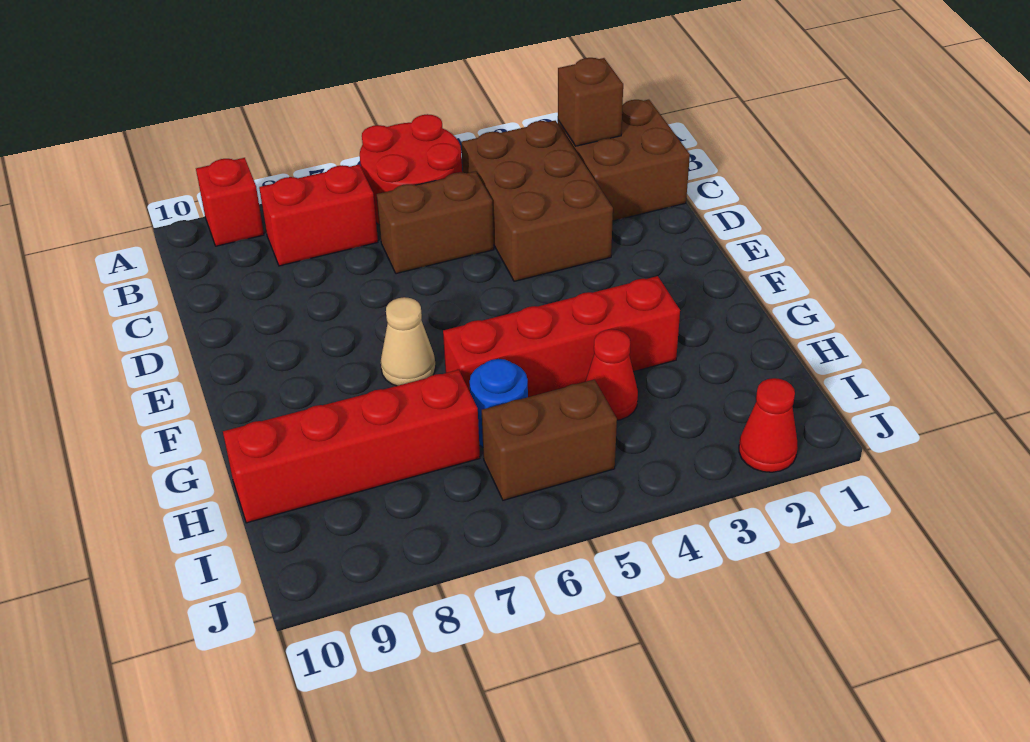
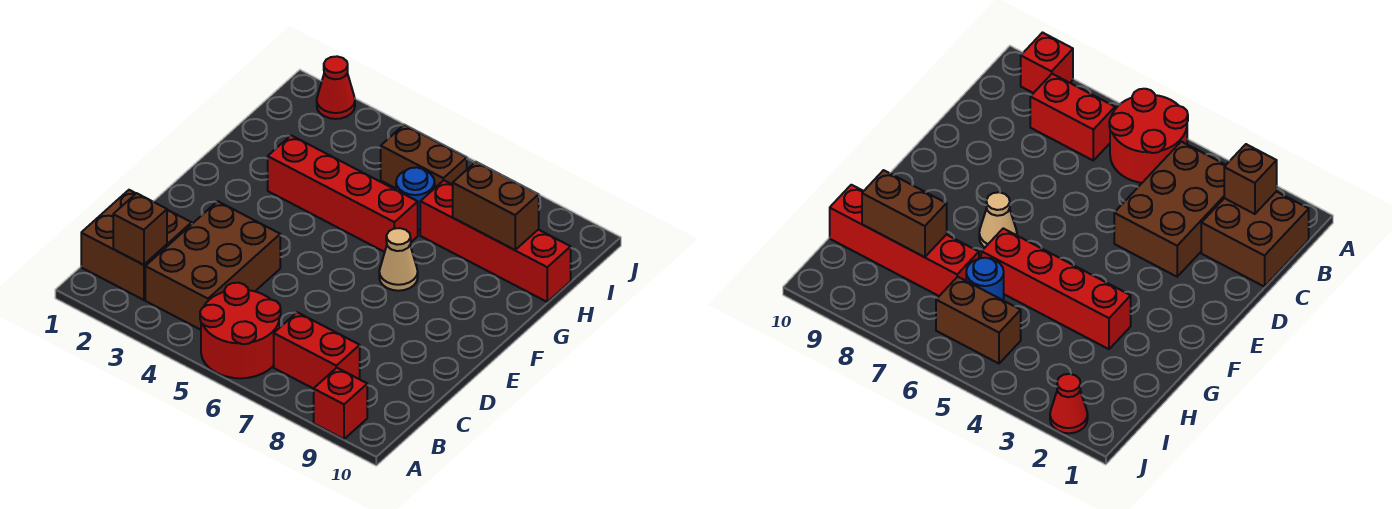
brown brick C5:C6 level 1 -> brown brick H8:H9 level 2
red cone H4 level 1 -> none

